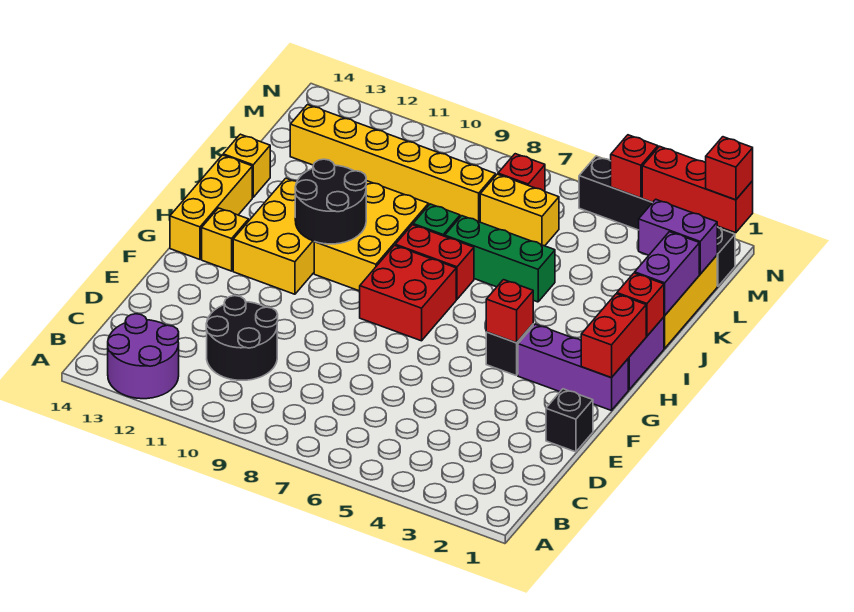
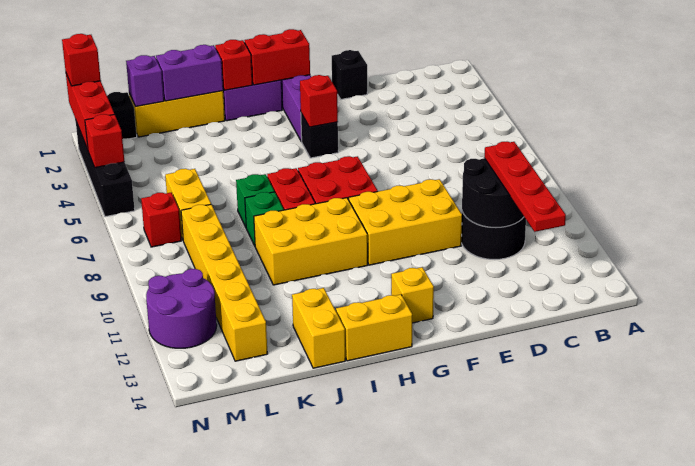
purple round brick A12:B13 level 1 -> purple round brick M11:N12 level 1
none -> red plate C10:C13 level 3
yellow brick G11:I12 level 1 -> yellow brick E9:G10 level 1
yellow brick G14:I14 level 1 -> yellow brick H14:I14 level 1
black round brick H10:I11 level 2 -> black round brick C10:D11 level 2
green brick J5:J7 level 1 -> green brick J7 level 1
yellow brick J14 level 1 -> yellow brick J13:J14 level 1
purple brick L1:L2 level 2 -> purple brick L1 level 2

